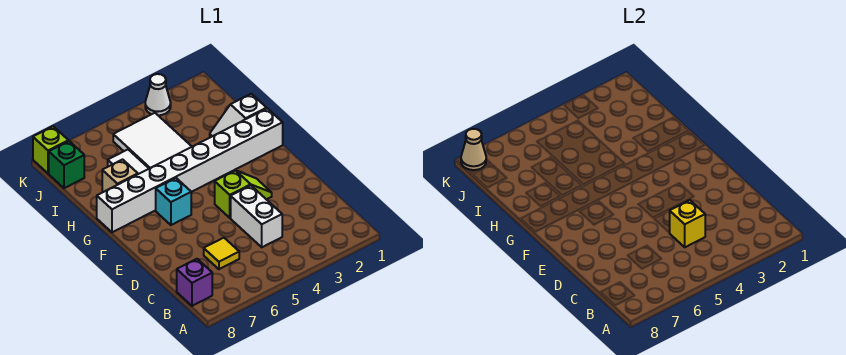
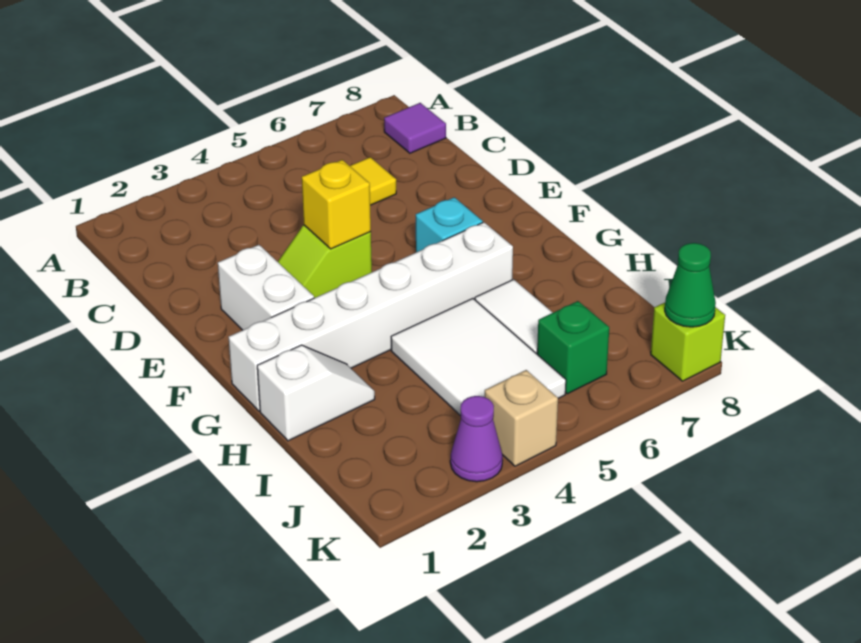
purple brick B8 level 1 -> purple tile B8 level 1
white brick C4:D4 level 1 -> white brick E2:F2 level 1
yellow brick C4 level 2 -> yellow brick E4 level 2
white brick G1:G8 level 1 -> white brick G1:G6 level 1
tan brick H7 level 1 -> tan brick K4 level 1
green brick J8 level 1 -> green brick J6 level 1
white cone K3 level 1 -> purple cone K3 level 1
tan cone K8 level 2 -> green cone K8 level 2

